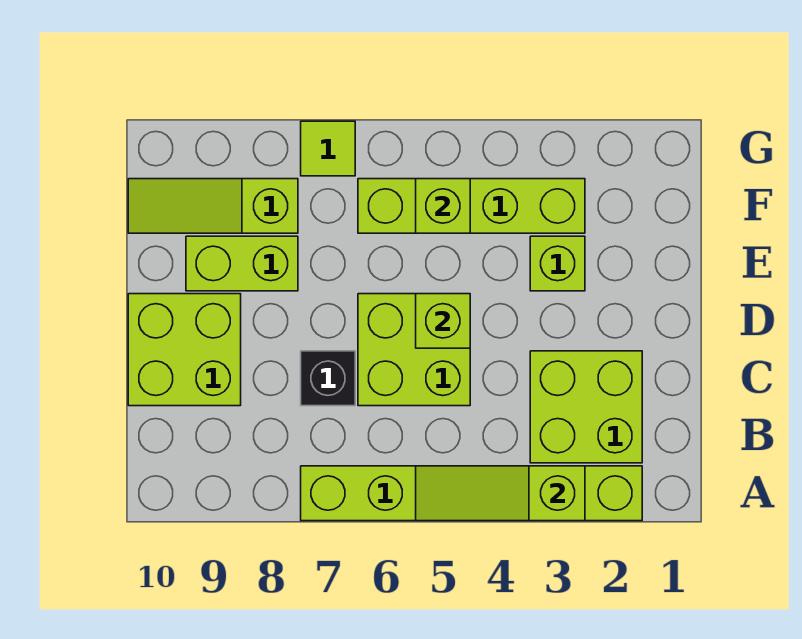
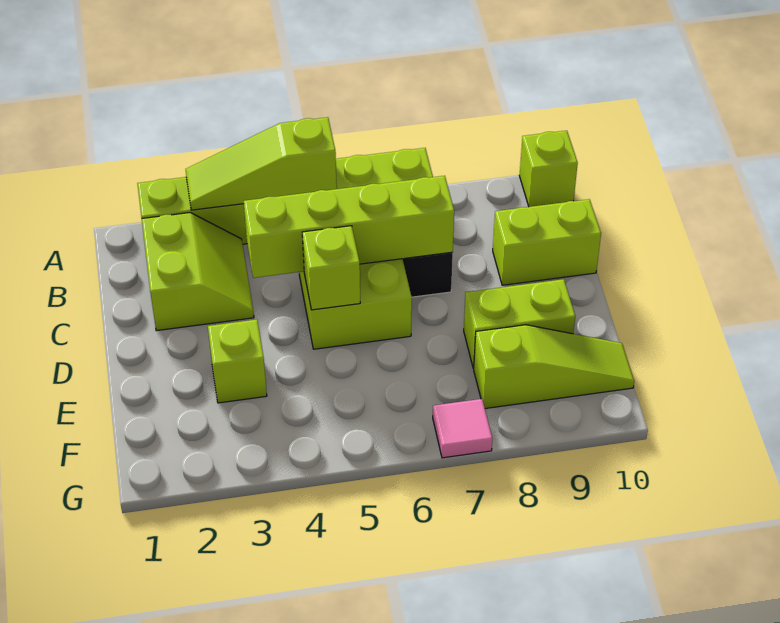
lime slope A3:A5 level 2 top 3 -> lime slope A3:A5 level 2 top 5
lime brick B2:C3 level 1 -> lime slope B2:C3 level 1 top 2
lime brick C9:D10 level 1 -> lime brick C9:C10 level 1
lime brick F3:F6 level 1 -> lime brick C4:C7 level 2
lime brick F5 level 2 -> lime brick A10 level 1
lime tile G7 level 1 -> pink tile G7 level 1

